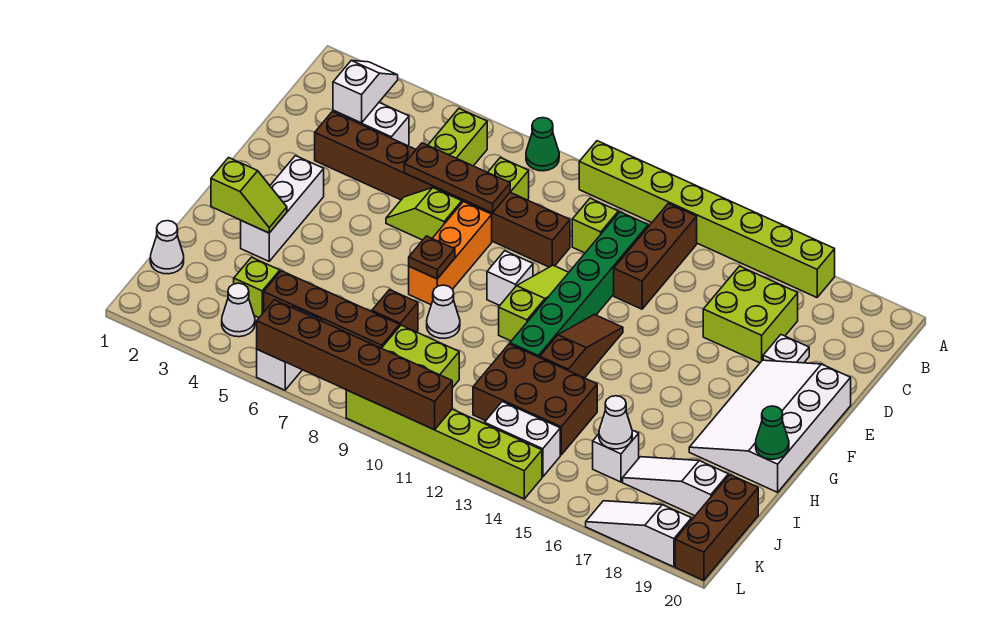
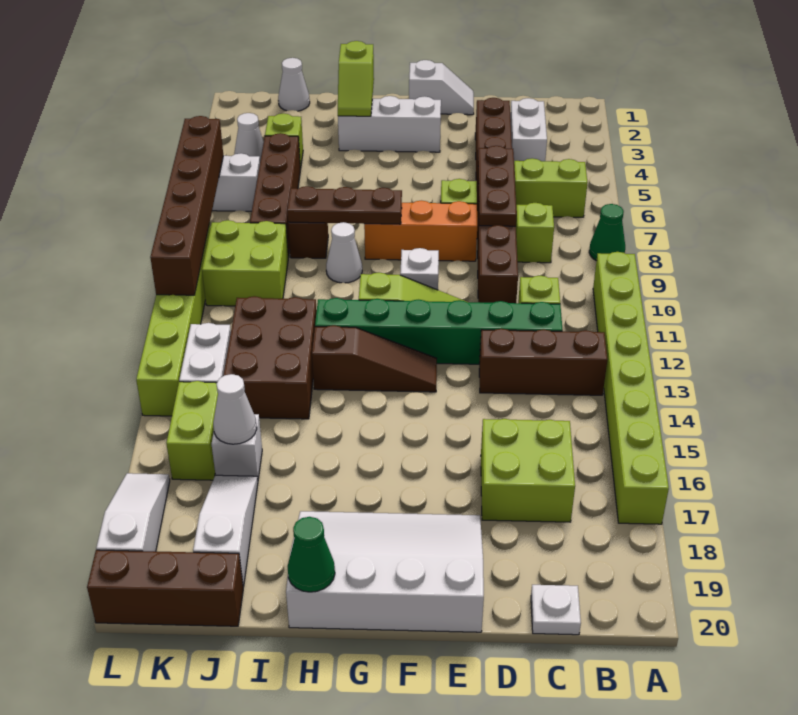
white slope B3:C3 level 2 top C -> white slope E1:F1 level 1 top F
white plate D18 level 1 -> white plate C20 level 1
brown plate G8 level 2 -> brown plate G8:I8 level 2
none -> lime brick K15:K16 level 1

